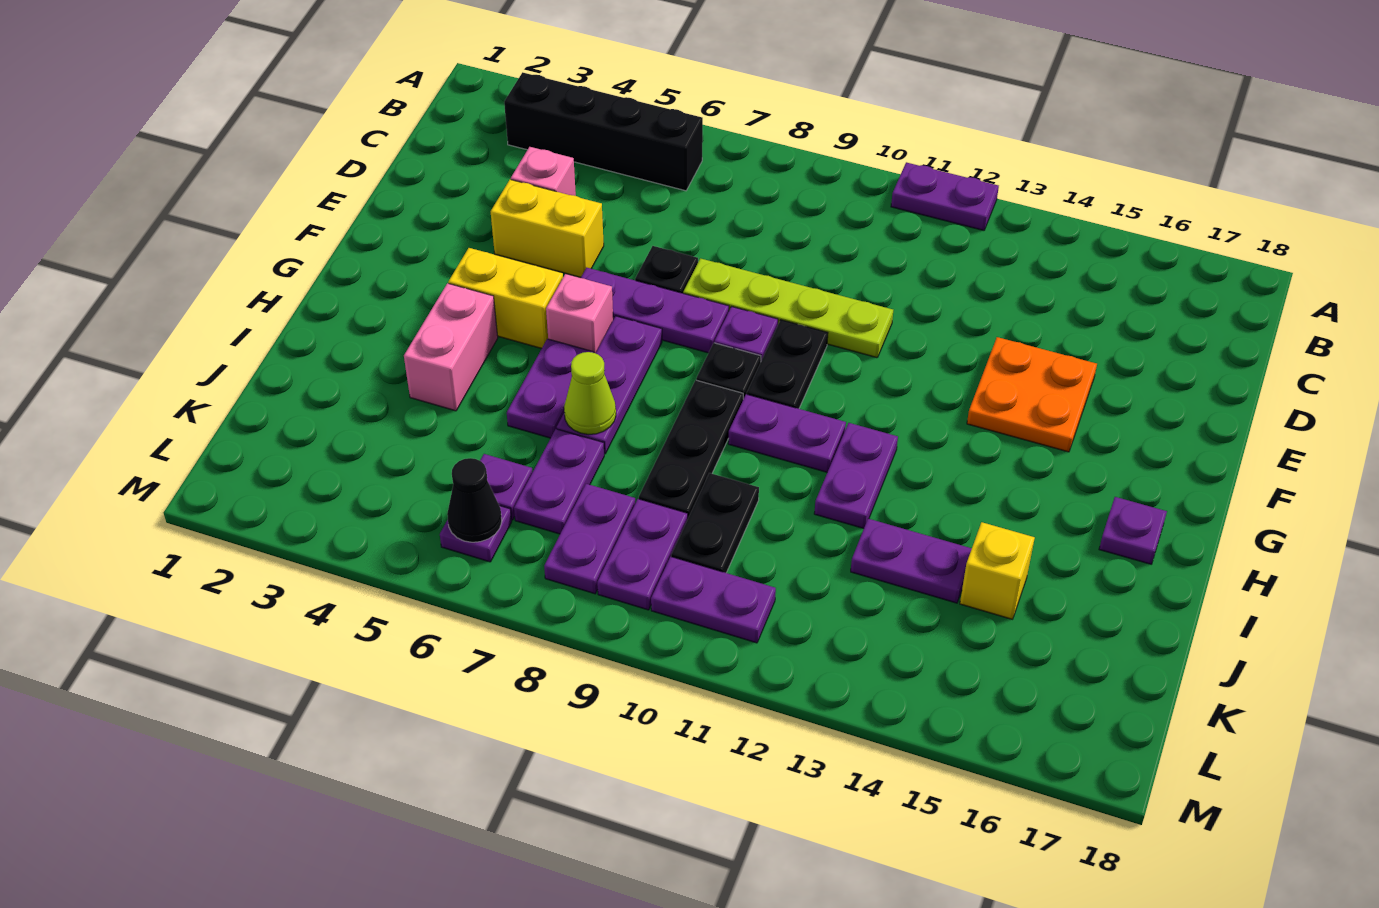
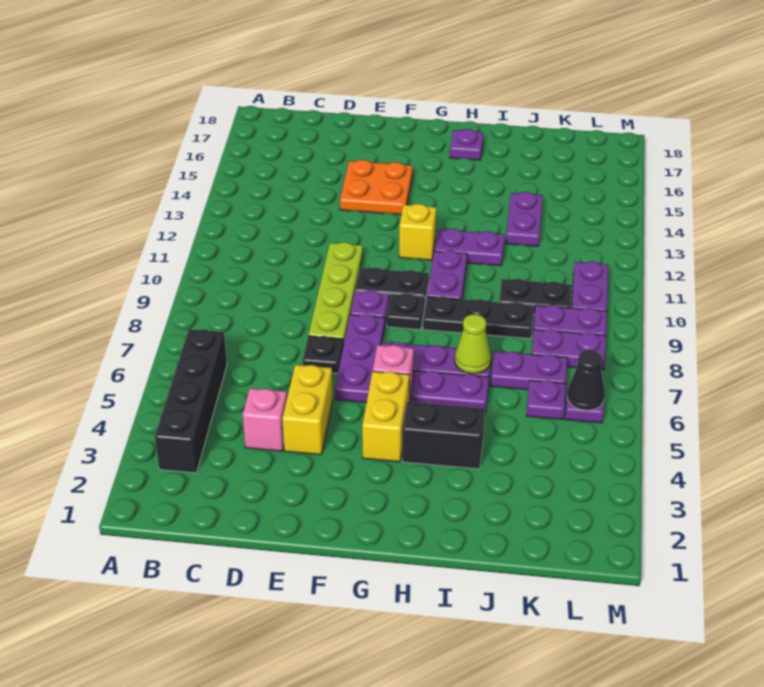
purple plate A11:A12 level 1 -> none
pink brick H4:I4 level 1 -> black brick H4:I4 level 1
yellow brick J15 level 1 -> yellow brick G12 level 1

